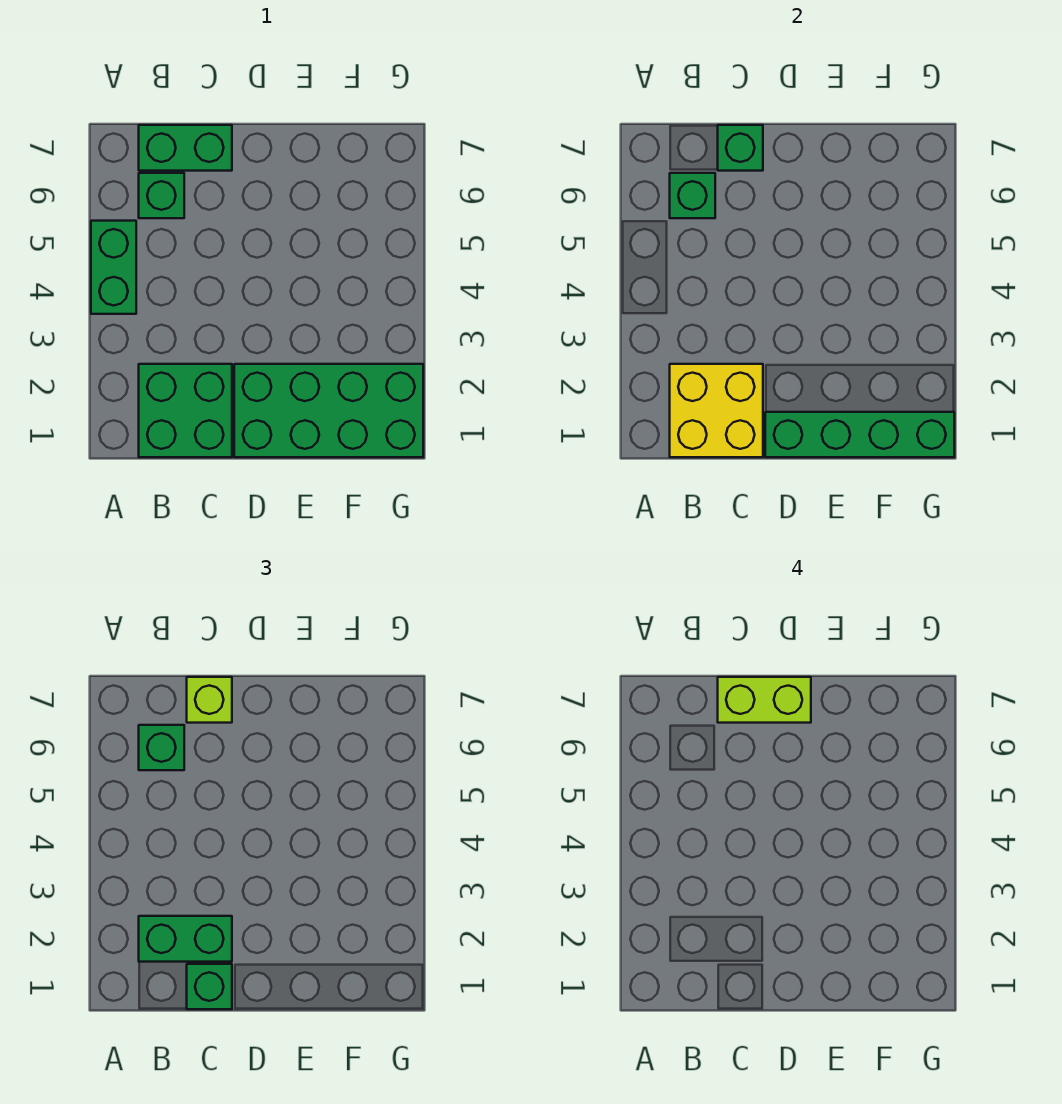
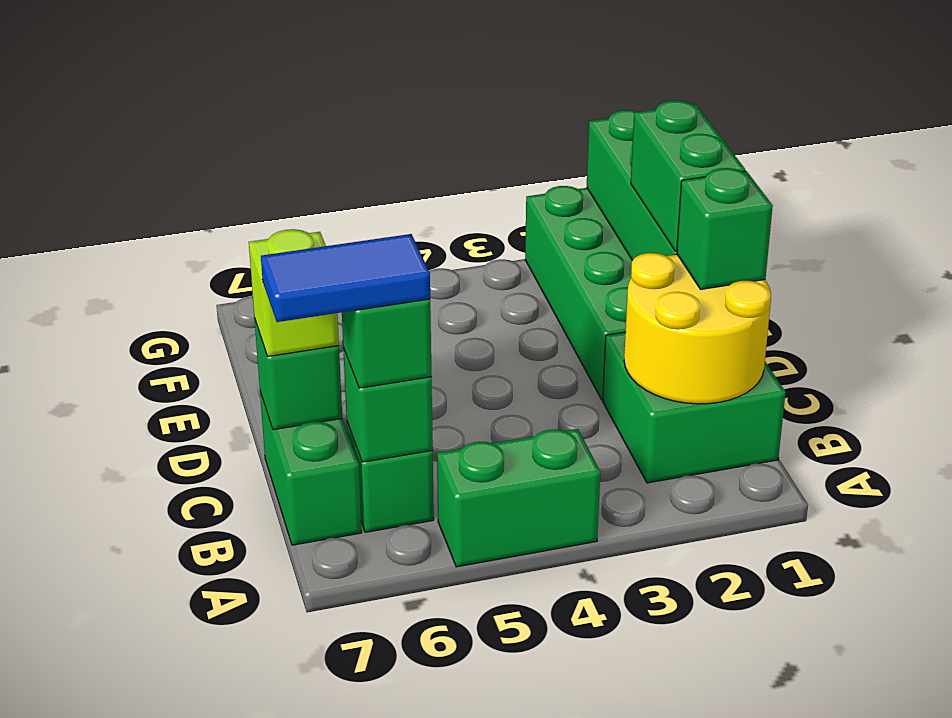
yellow brick B1:C2 level 2 -> yellow round brick B1:C2 level 2
green brick B2:C2 level 3 -> green brick D1:E1 level 3
none -> blue tile B6:B7 level 4
lime brick C7:D7 level 4 -> none

